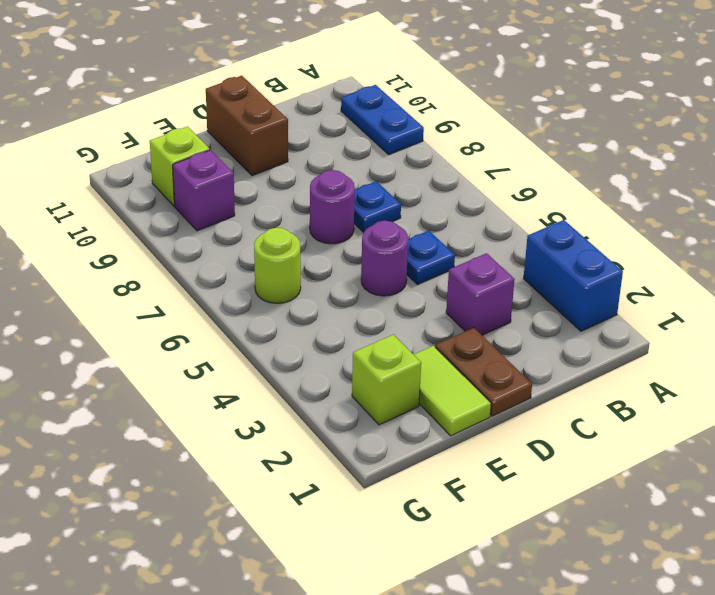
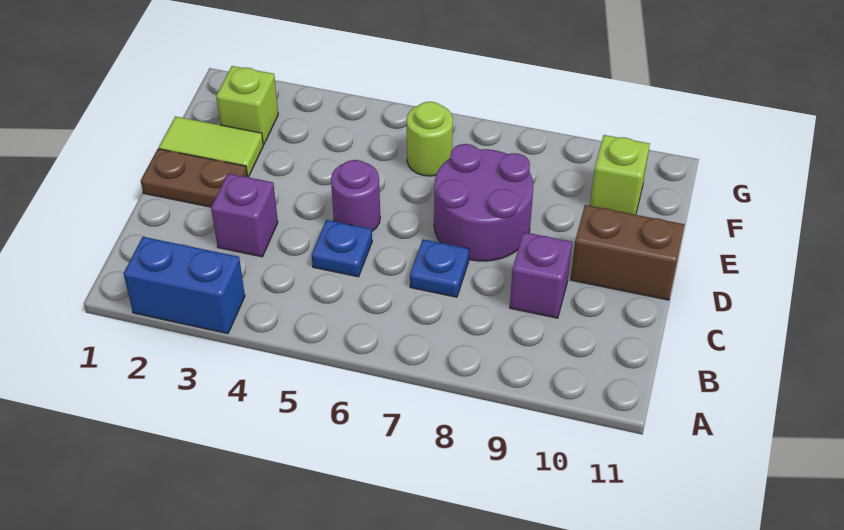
blue plate A9:A10 level 1 -> none
purple round brick D7 level 1 -> purple round brick D7:E8 level 1
purple brick F9 level 1 -> purple brick C9 level 1

